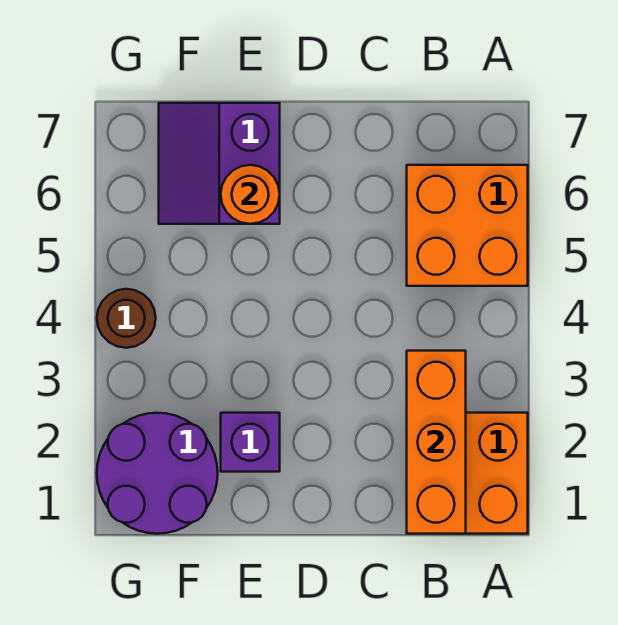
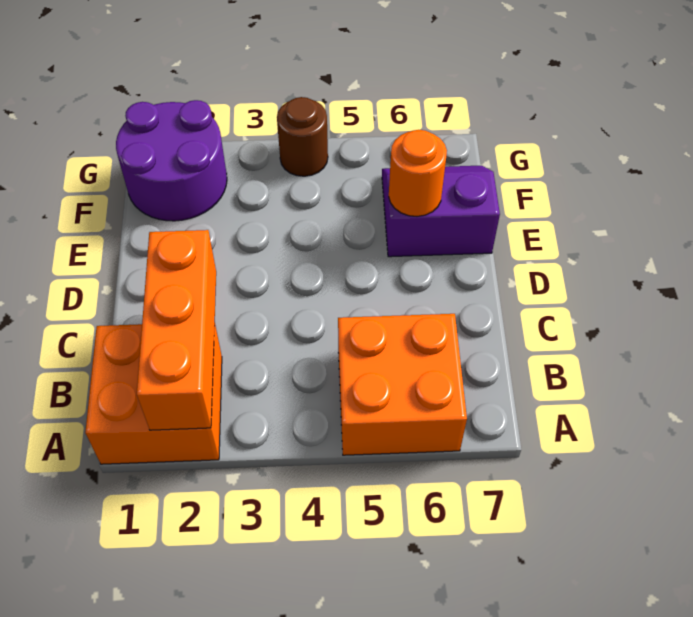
orange brick B1:B3 level 2 -> orange brick A2:C2 level 2
purple brick E2 level 1 -> none

